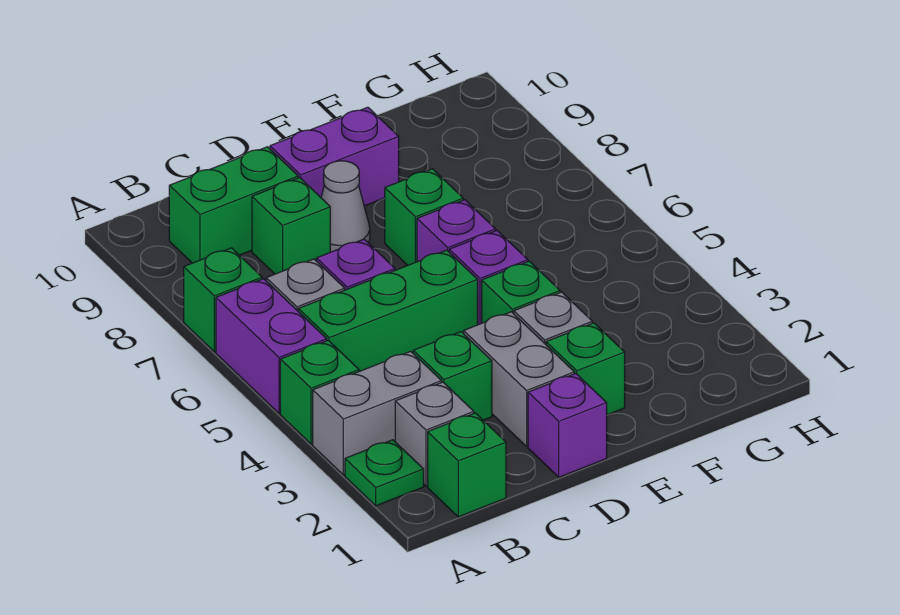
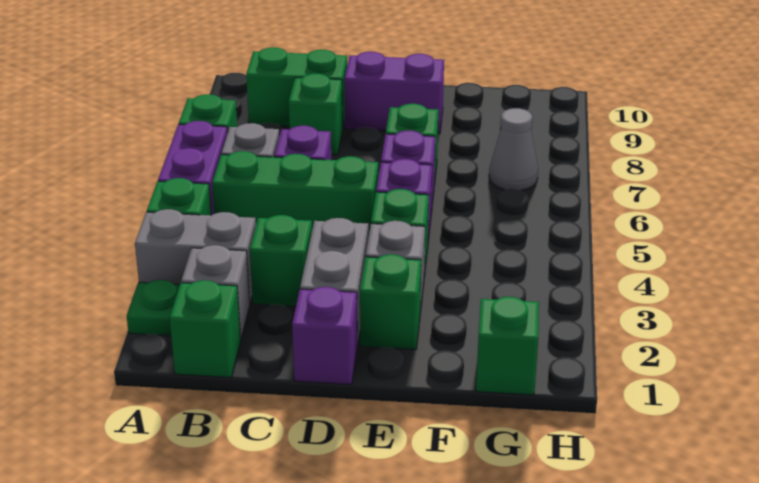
grey cone D8 level 1 -> grey cone G7 level 1
none -> green brick G1 level 1

